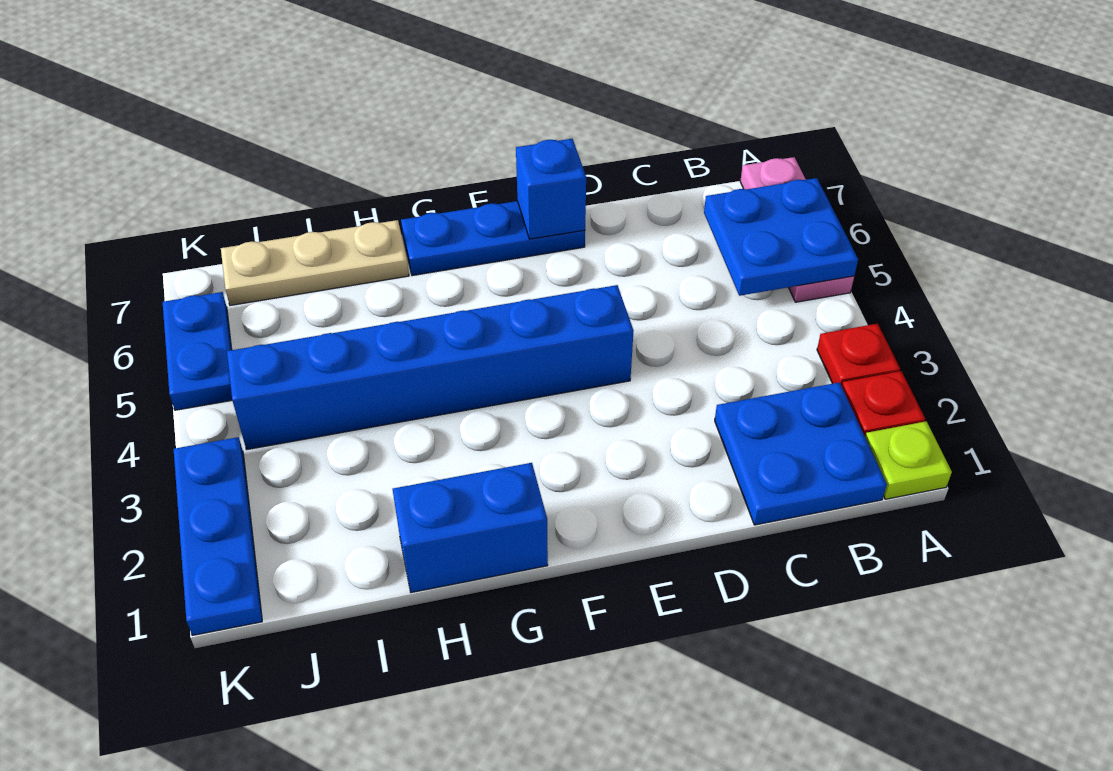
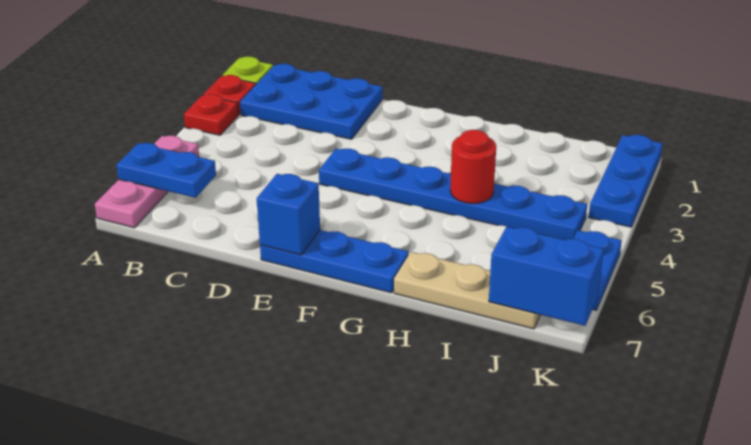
blue plate A5:B6 level 2 -> blue plate A6:B6 level 2
blue plate B1:C2 level 1 -> blue plate B1:D2 level 1
blue brick E4:J4 level 1 -> blue plate E4:J4 level 1
blue brick G1:H1 level 1 -> blue brick J7:K7 level 2
none -> red round brick H4 level 2

